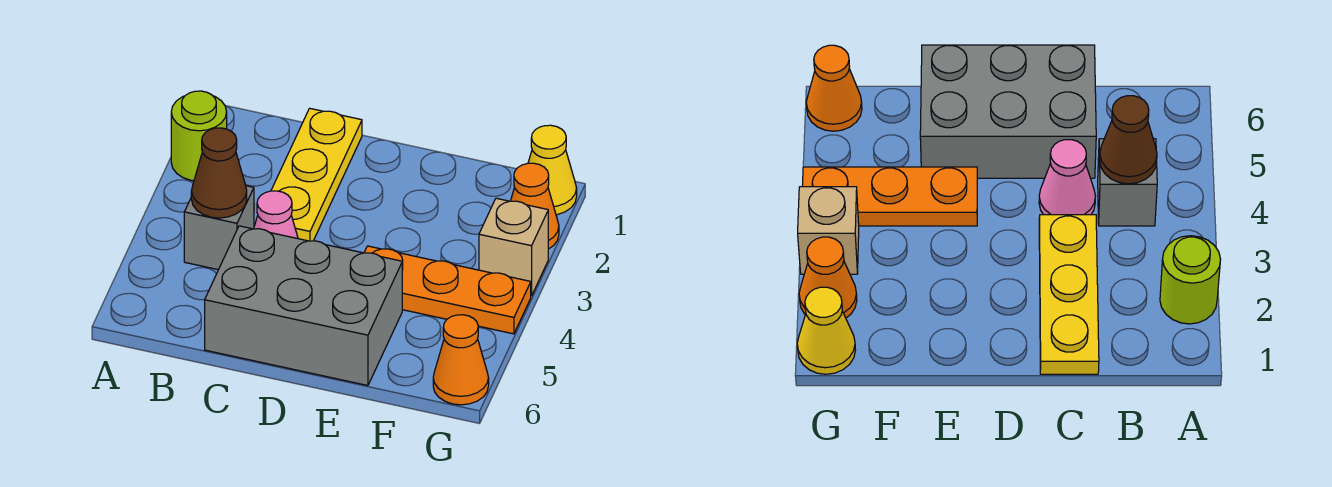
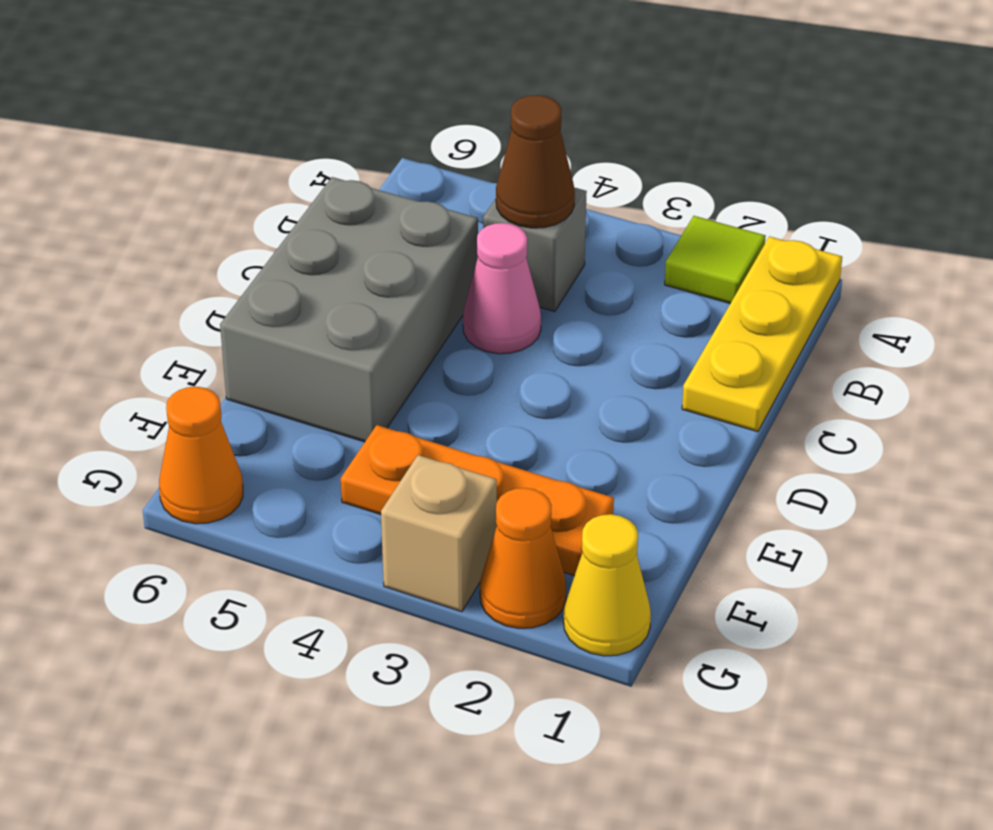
lime round brick A2 level 1 -> lime tile A2 level 1
yellow plate C1:C3 level 1 -> yellow plate A1:C1 level 1
orange plate E4:G4 level 1 -> orange plate F2:F4 level 1

